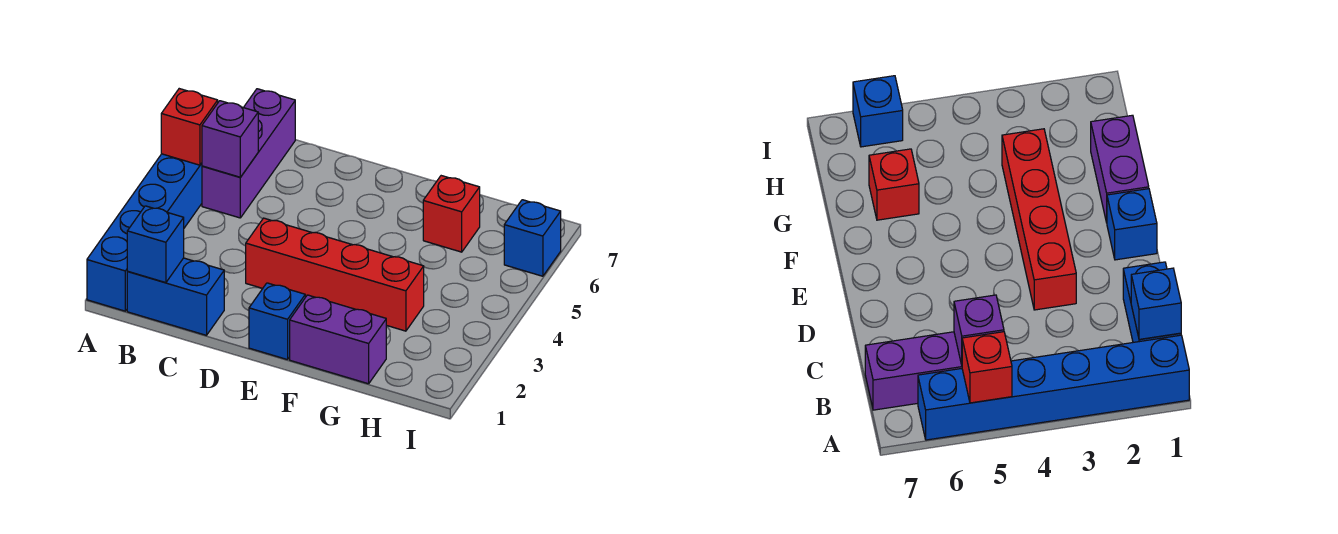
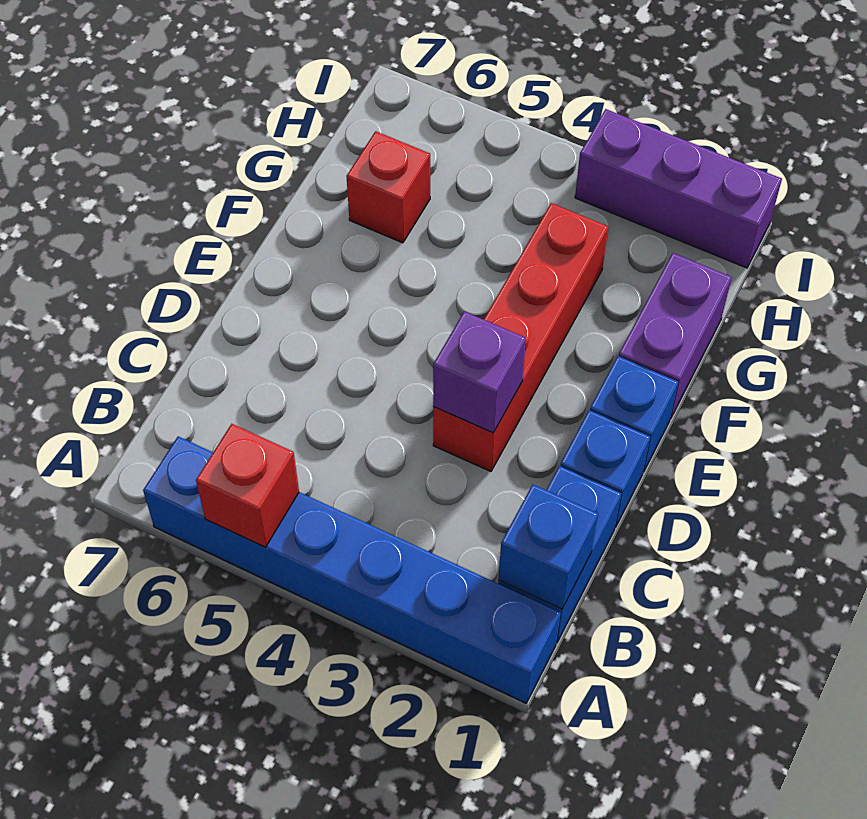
purple brick B5:B7 level 1 -> purple brick I1:I3 level 1
purple brick B5 level 2 -> purple brick D3 level 2
blue brick I6 level 1 -> blue brick D1 level 1

